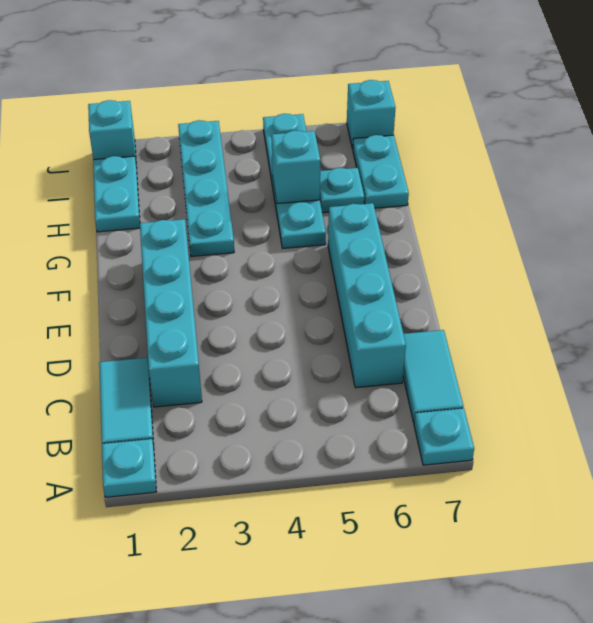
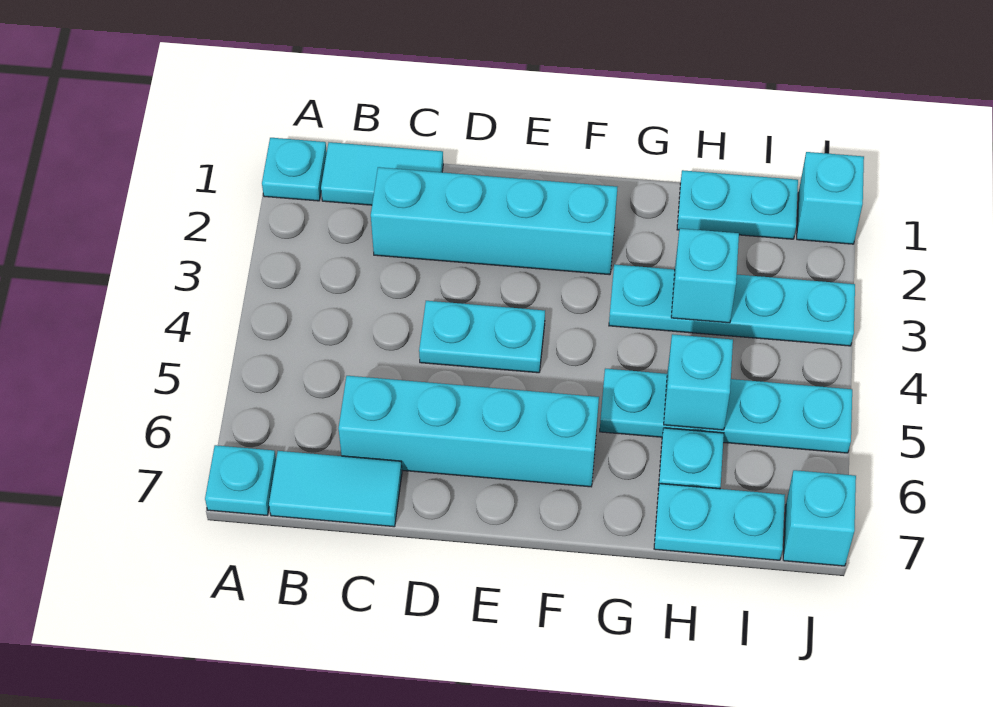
none -> cyan plate D4:E4 level 1
none -> cyan brick H3 level 2

